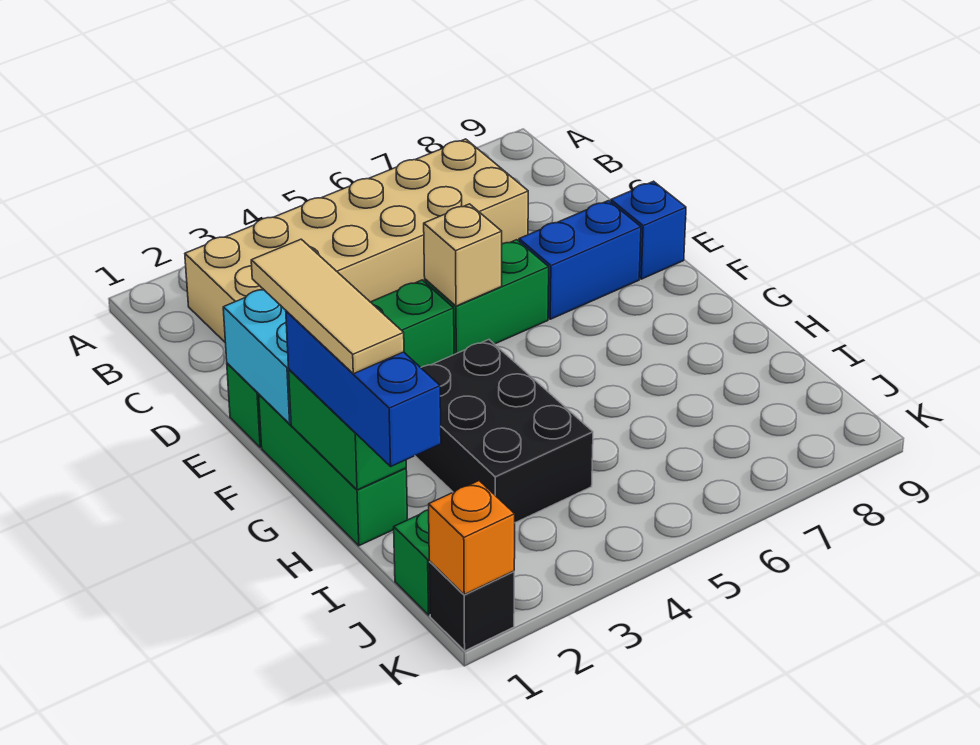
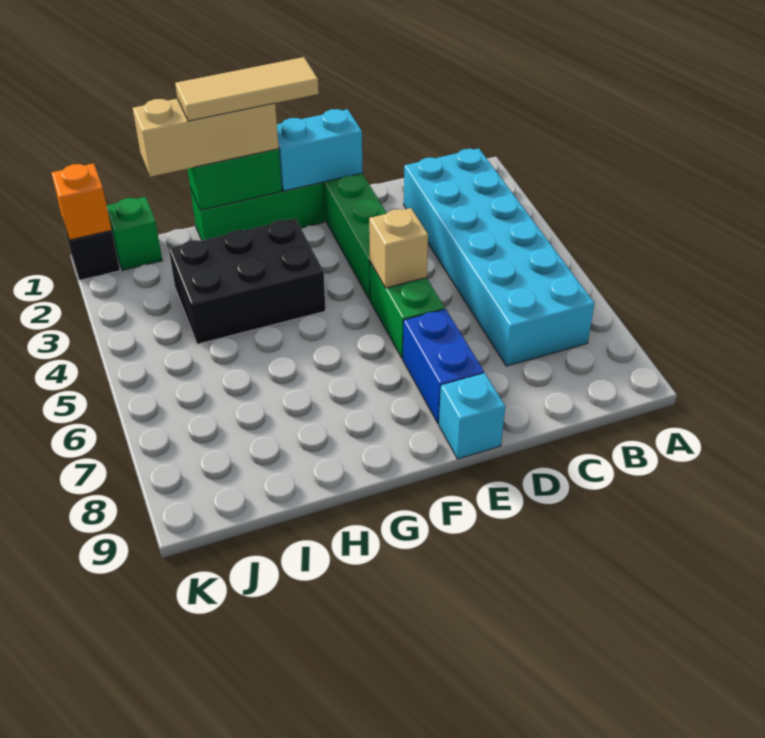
tan brick B2:C7 level 1 -> cyan brick B2:C7 level 1
blue brick E9 level 1 -> cyan brick E9 level 1
blue brick G1:I1 level 3 -> tan brick G1:I1 level 3

